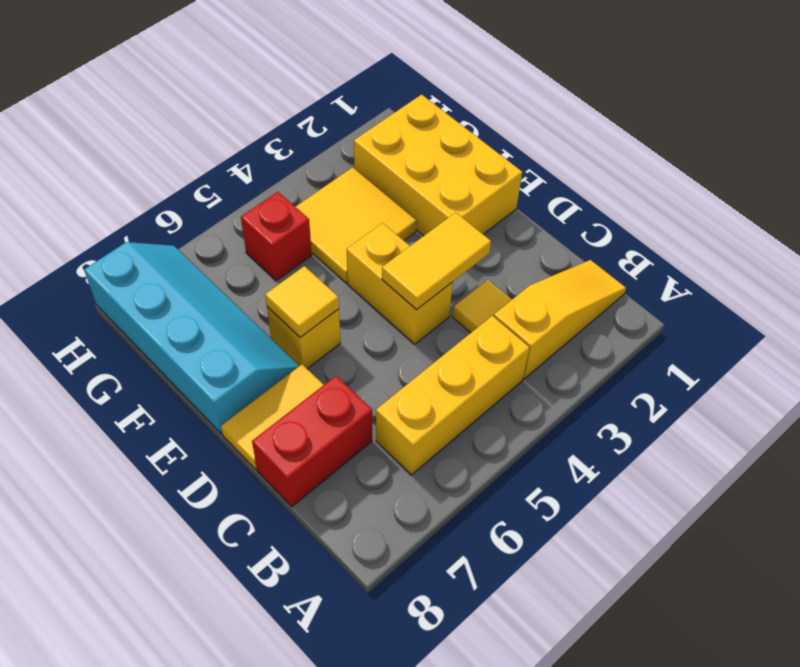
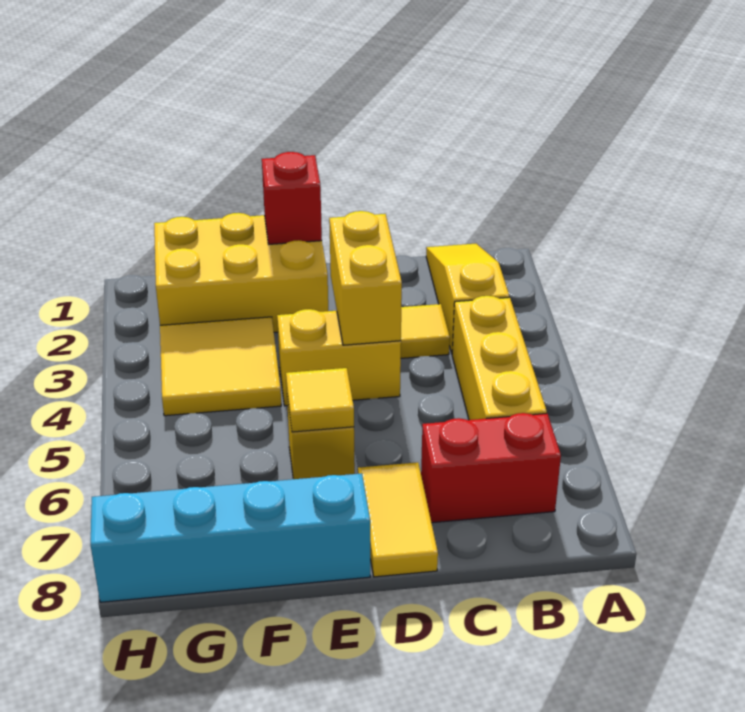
red brick C7:C8 level 1 -> red brick B7:C7 level 1
yellow tile D3:D4 level 2 -> yellow brick D3:D4 level 2
red brick G5 level 1 -> red brick E1 level 2

